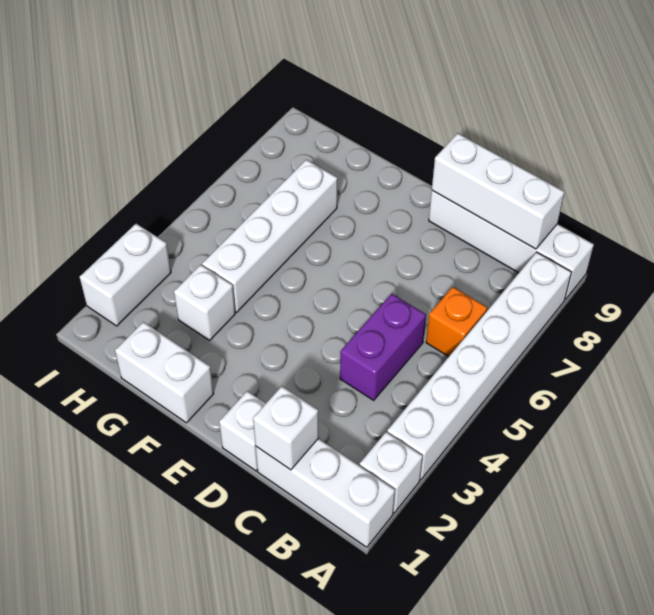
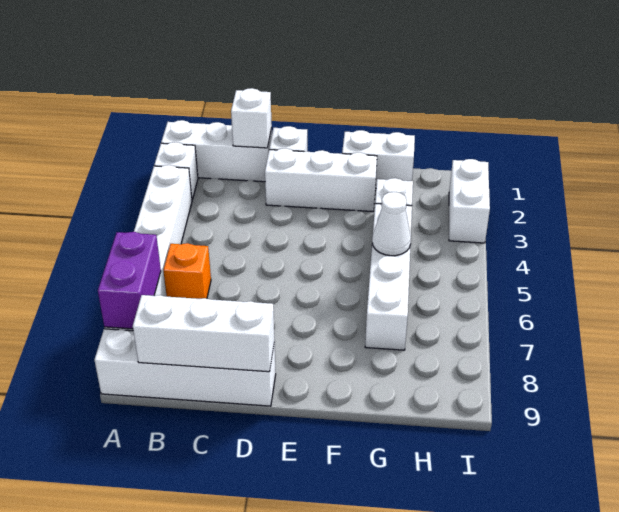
purple brick C4:C5 level 1 -> purple brick A7:A8 level 2
none -> white brick D2:F2 level 1
none -> white cone G5 level 2

